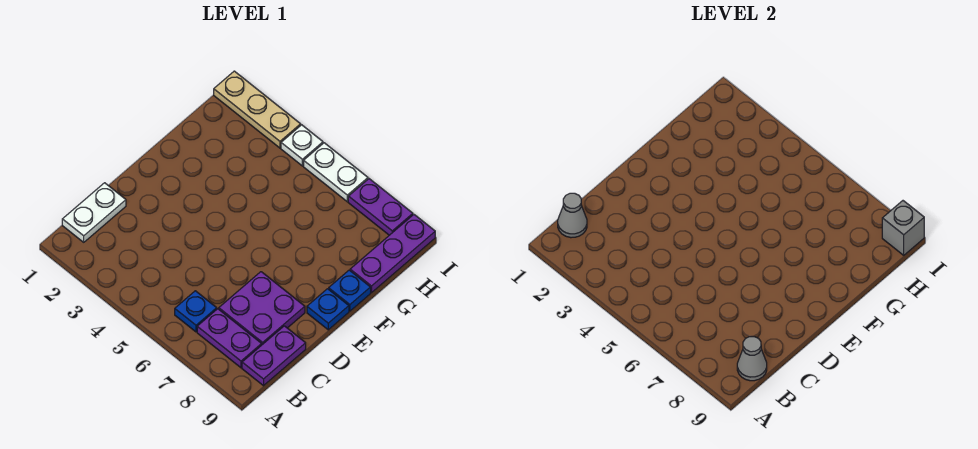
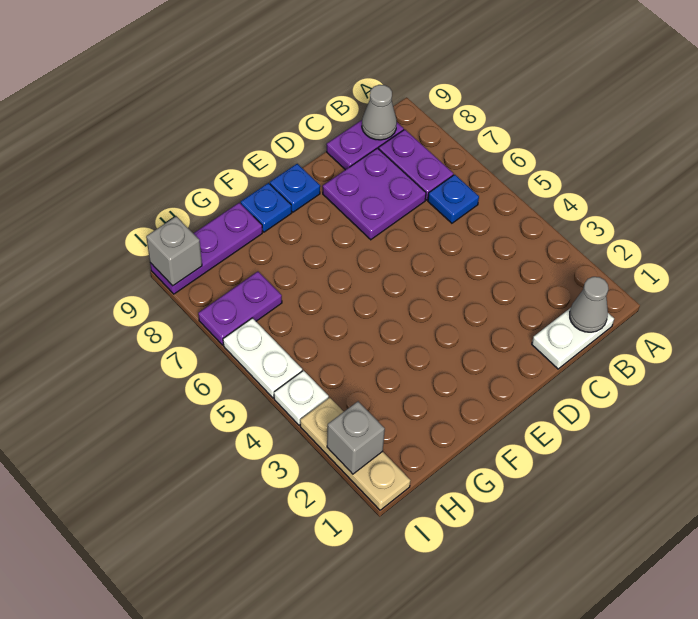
none -> grey brick I2 level 2
purple plate I7:I8 level 1 -> purple plate H7:I7 level 1

